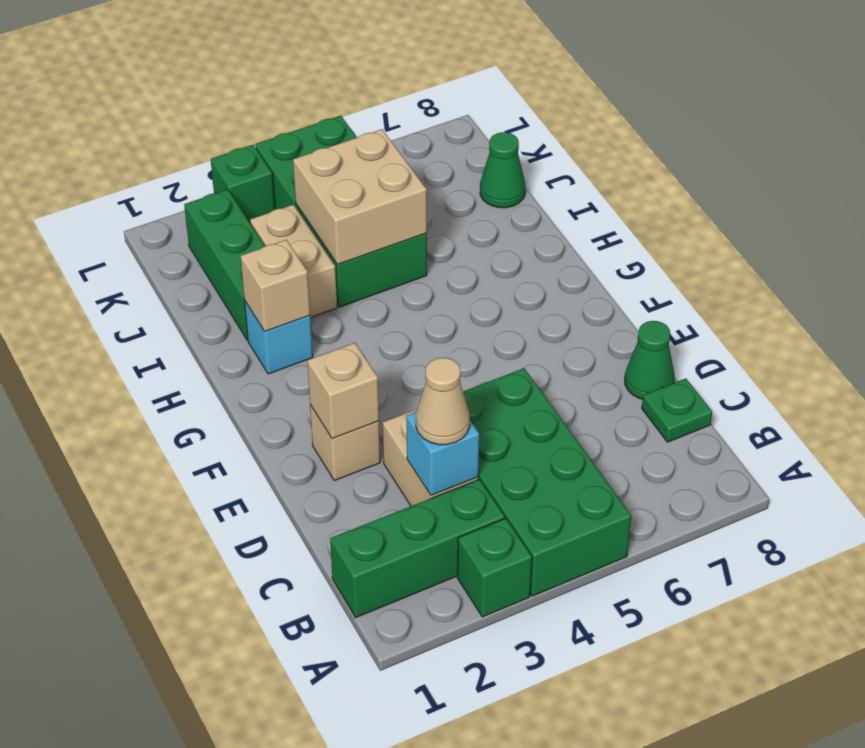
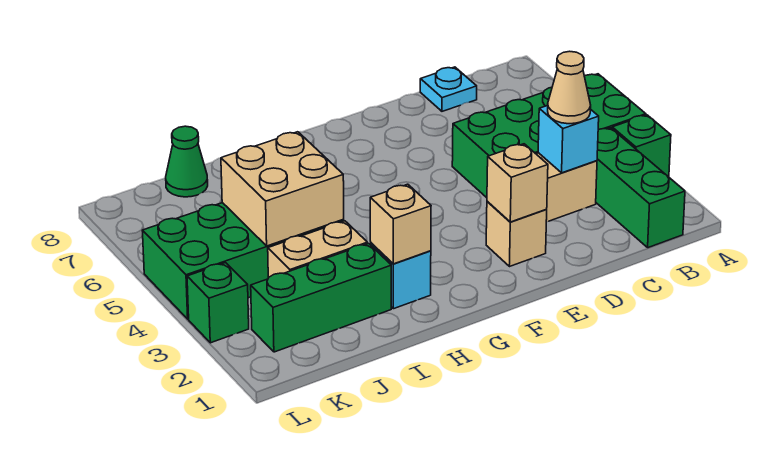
green plate C8 level 1 -> cyan plate C8 level 1
green cone D8 level 1 -> none

